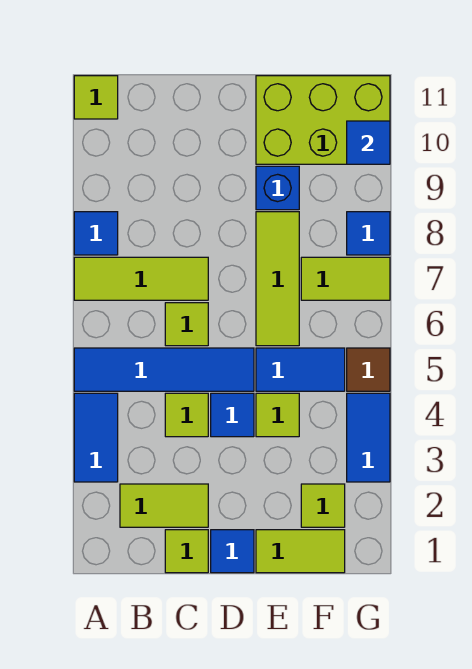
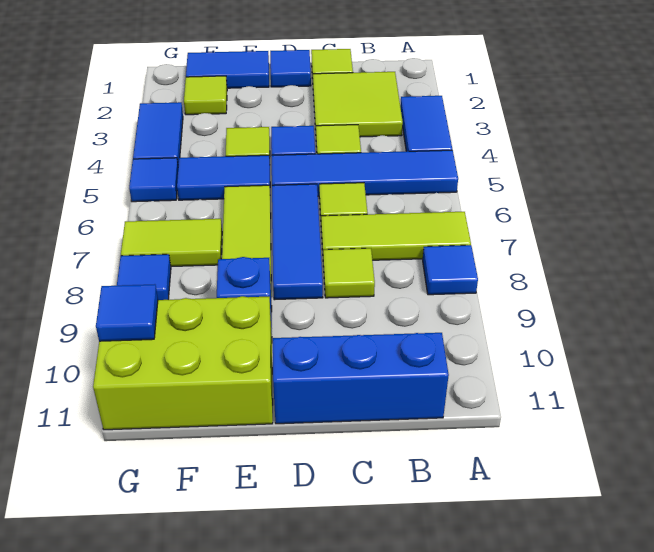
lime tile A11 level 1 -> lime tile C8 level 1
lime tile B2:C2 level 1 -> lime tile B2:C3 level 1
none -> blue brick B11:D11 level 1
none -> blue tile D6:D8 level 1
lime tile E1:F1 level 1 -> blue tile E1:F1 level 1
brown tile G5 level 1 -> blue tile G5 level 1

